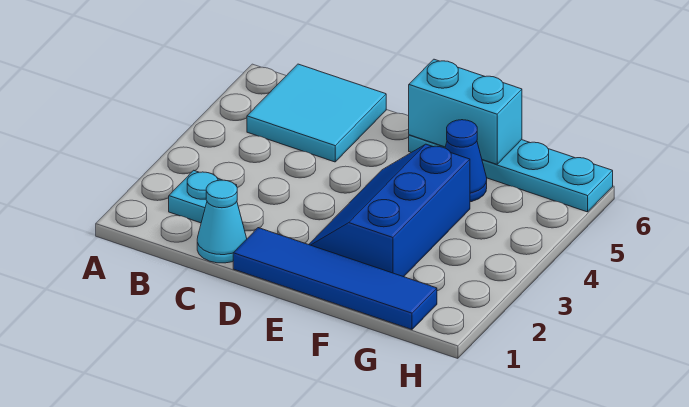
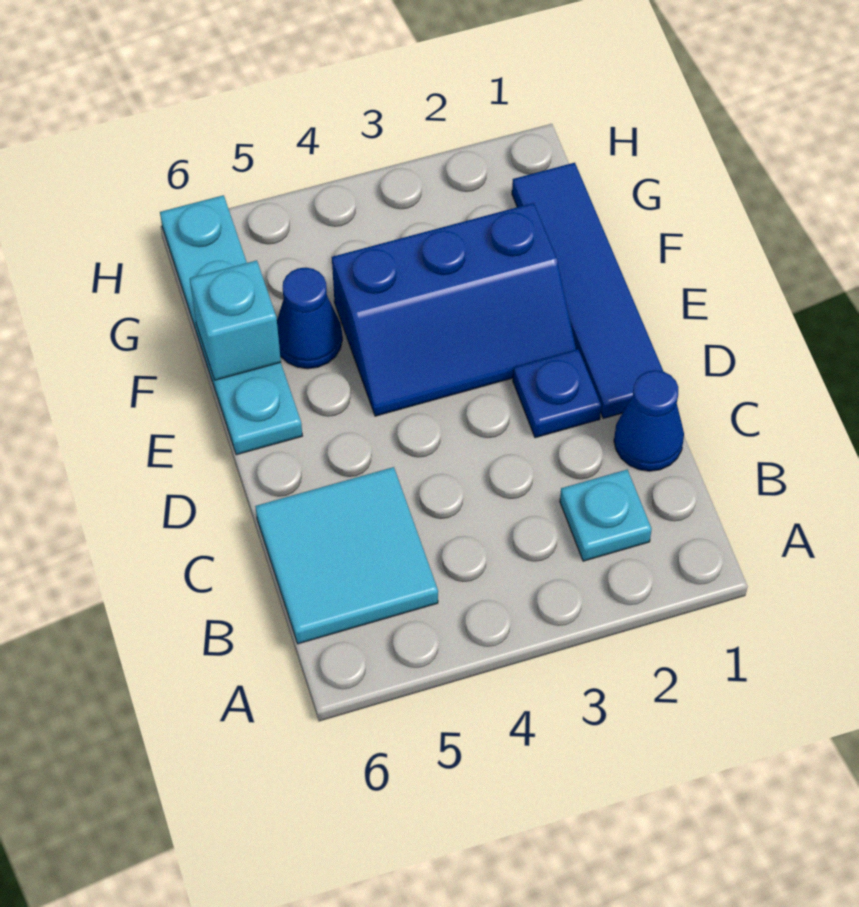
cyan cone C1 level 1 -> blue cone C1 level 1
none -> blue plate D2 level 1
cyan brick E6:F6 level 2 -> cyan brick F6 level 2

